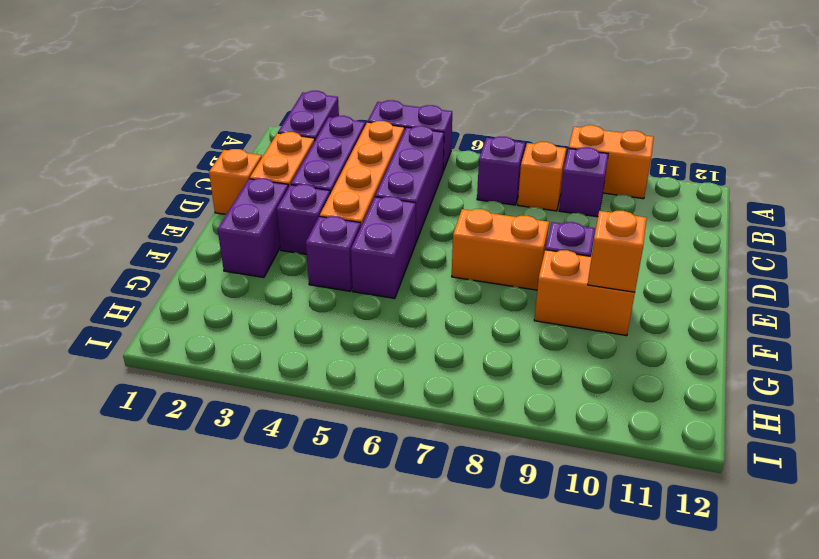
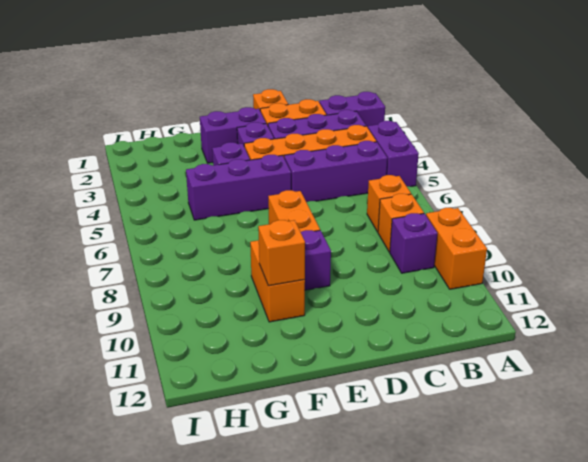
purple brick B7 level 1 -> orange brick B7 level 1
purple brick E5:F5 level 1 -> purple brick E5:G5 level 1

